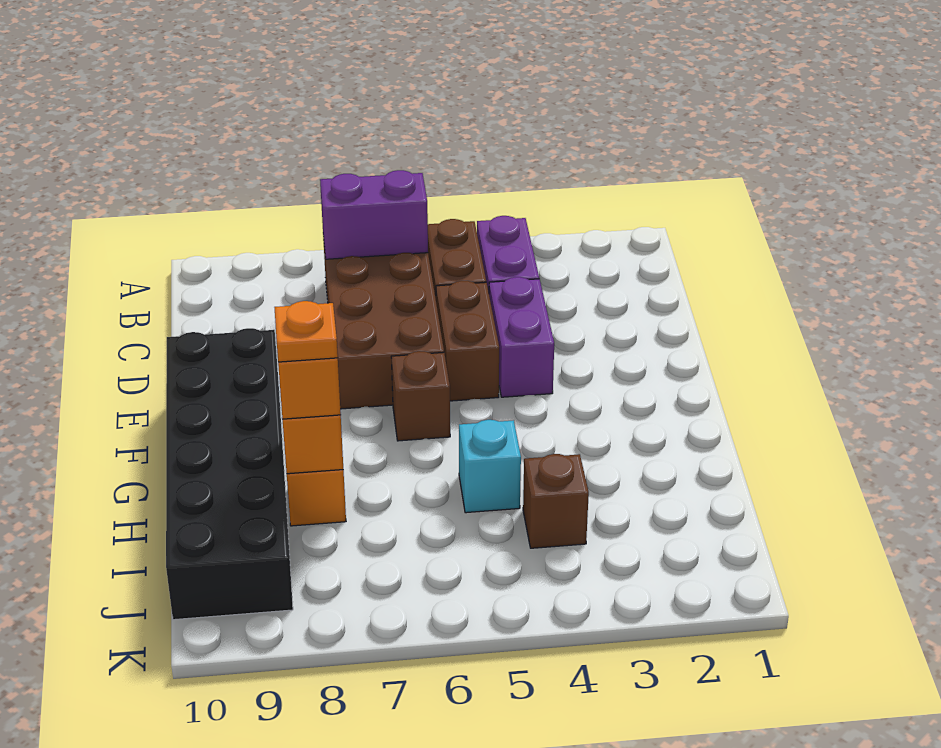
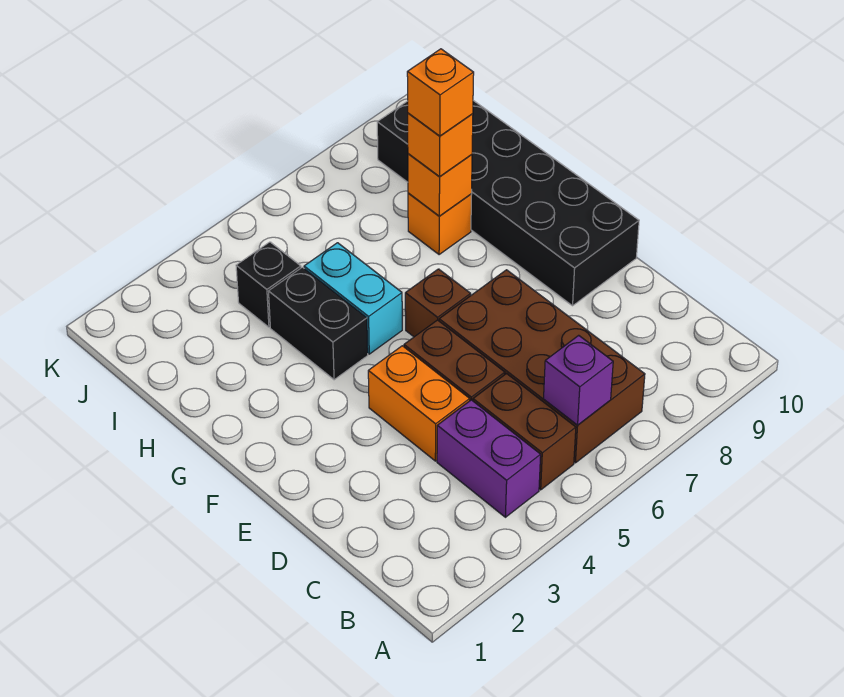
purple brick B6:B7 level 2 -> purple brick B6 level 2
purple brick D4:E4 level 1 -> orange brick D4:E4 level 1
none -> black brick G4:H4 level 1
cyan brick H5 level 1 -> cyan brick G5:H5 level 1
orange plate H8 level 4 -> orange brick H8 level 4
brown brick I4 level 1 -> black brick I4 level 1

